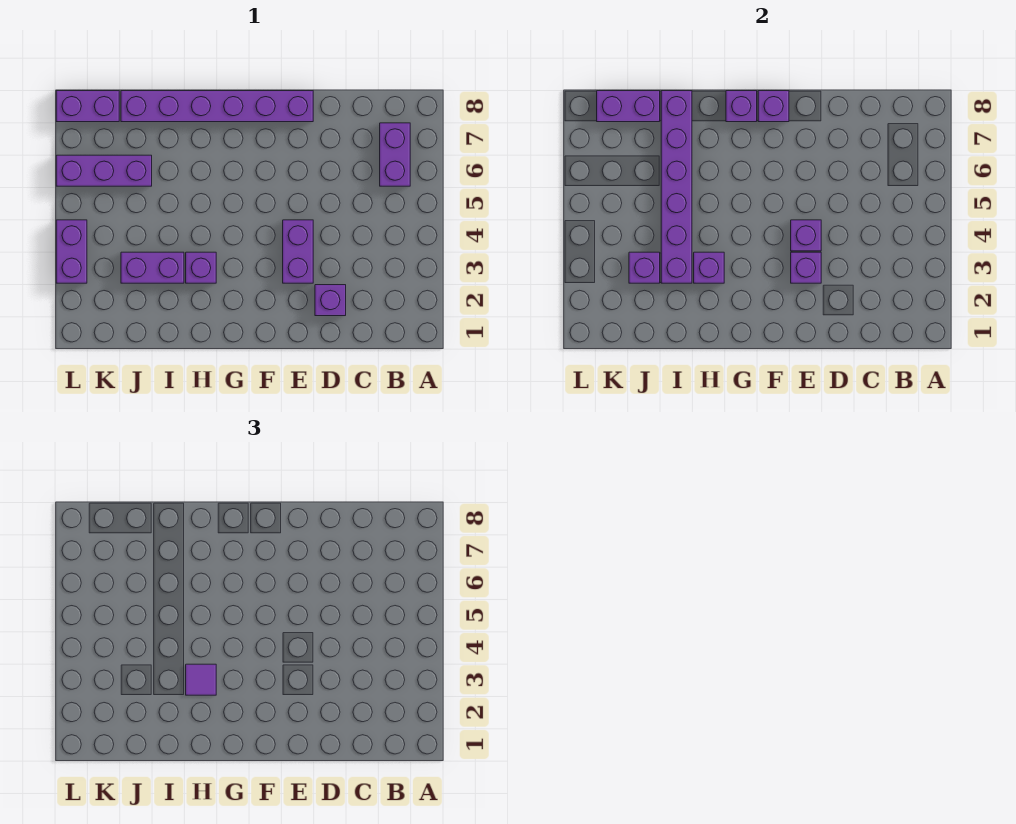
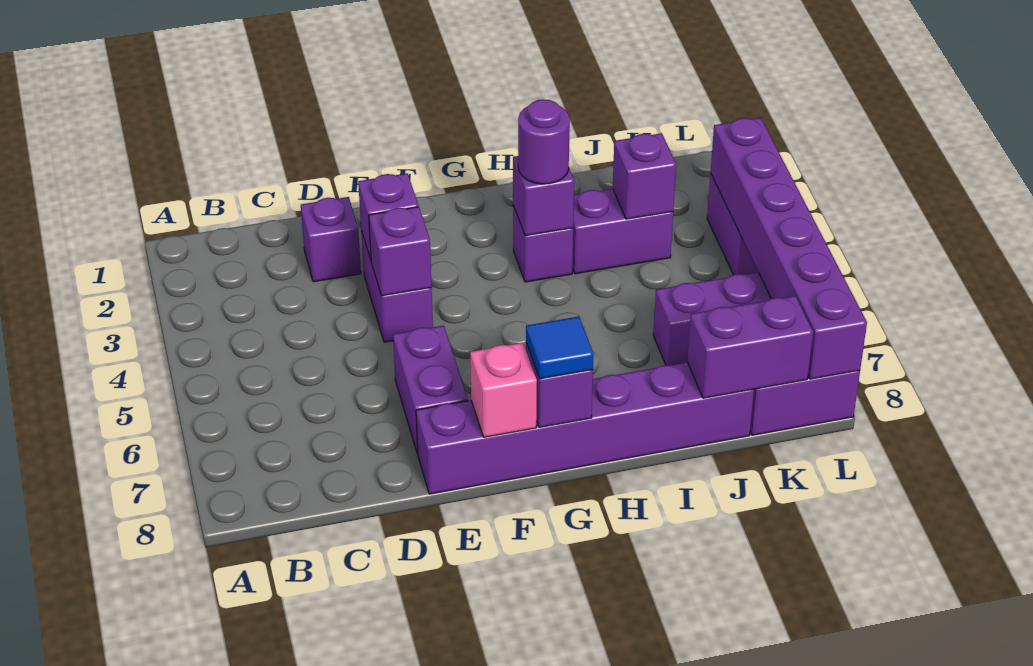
purple brick B6:B7 level 1 -> purple brick E6:E7 level 1
purple brick F8 level 2 -> pink brick F8 level 2
none -> blue tile G8 level 3
purple tile H3 level 3 -> purple round brick H3 level 3
purple brick I3:I8 level 2 -> purple brick L3:L8 level 2

